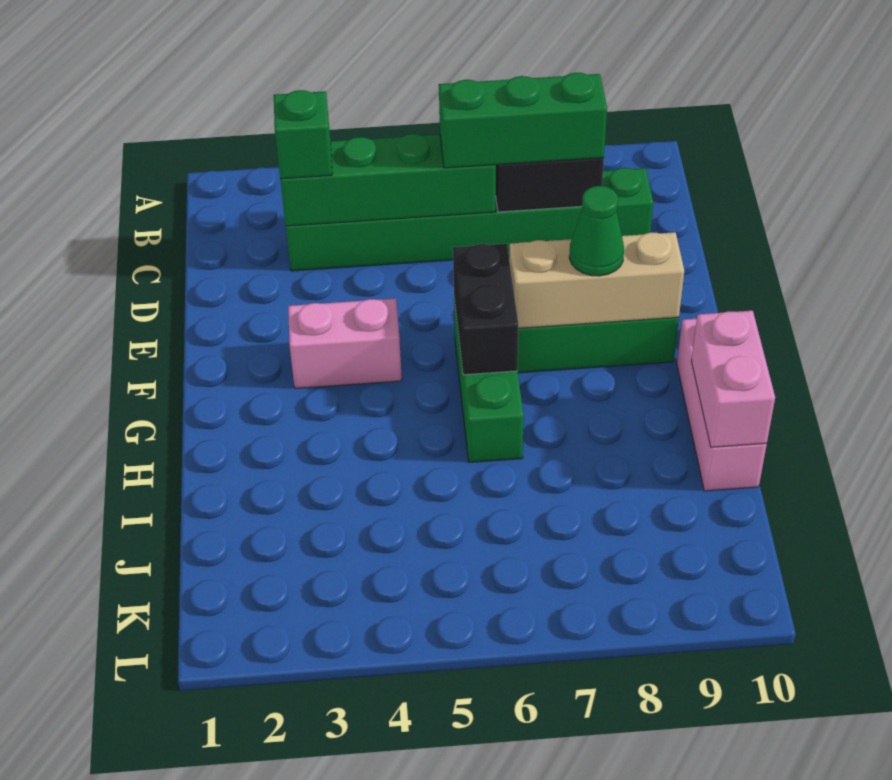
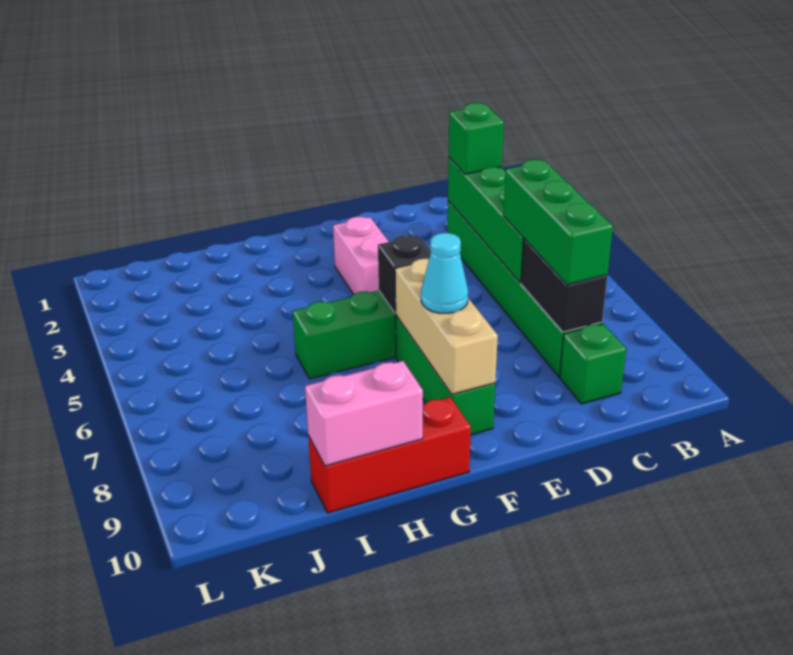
black brick F6:G6 level 2 -> black brick F6 level 2
green cone F8 level 3 -> cyan cone F8 level 3
pink brick G10:I10 level 1 -> red brick G10:I10 level 1

